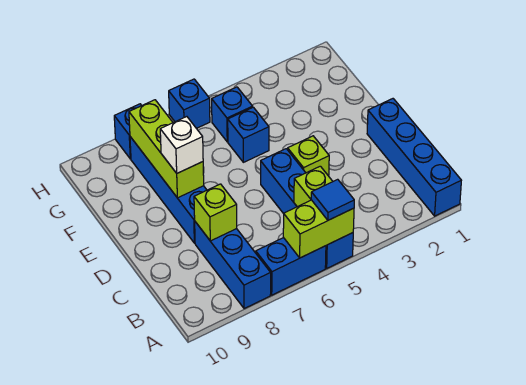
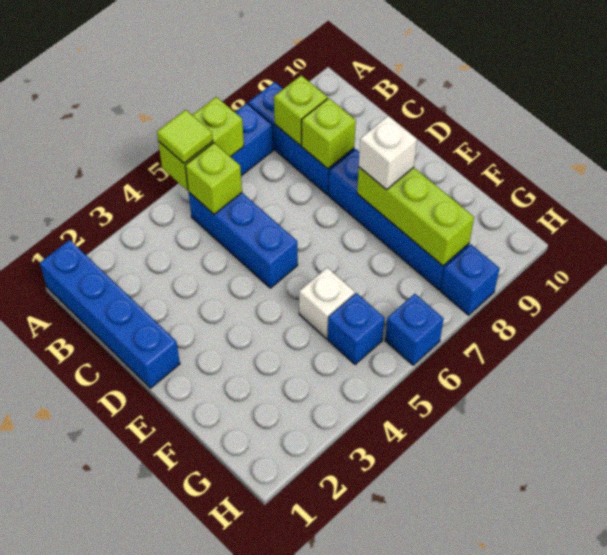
blue brick A5:D5 level 1 -> blue brick B5:D5 level 1
blue tile A5 level 3 -> lime tile A5 level 3
lime brick D4 level 1 -> lime brick B8 level 2
blue brick F5 level 1 -> white brick F5 level 1

